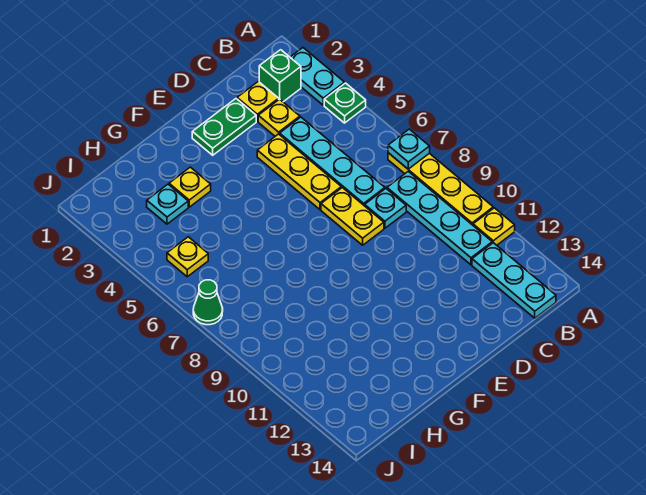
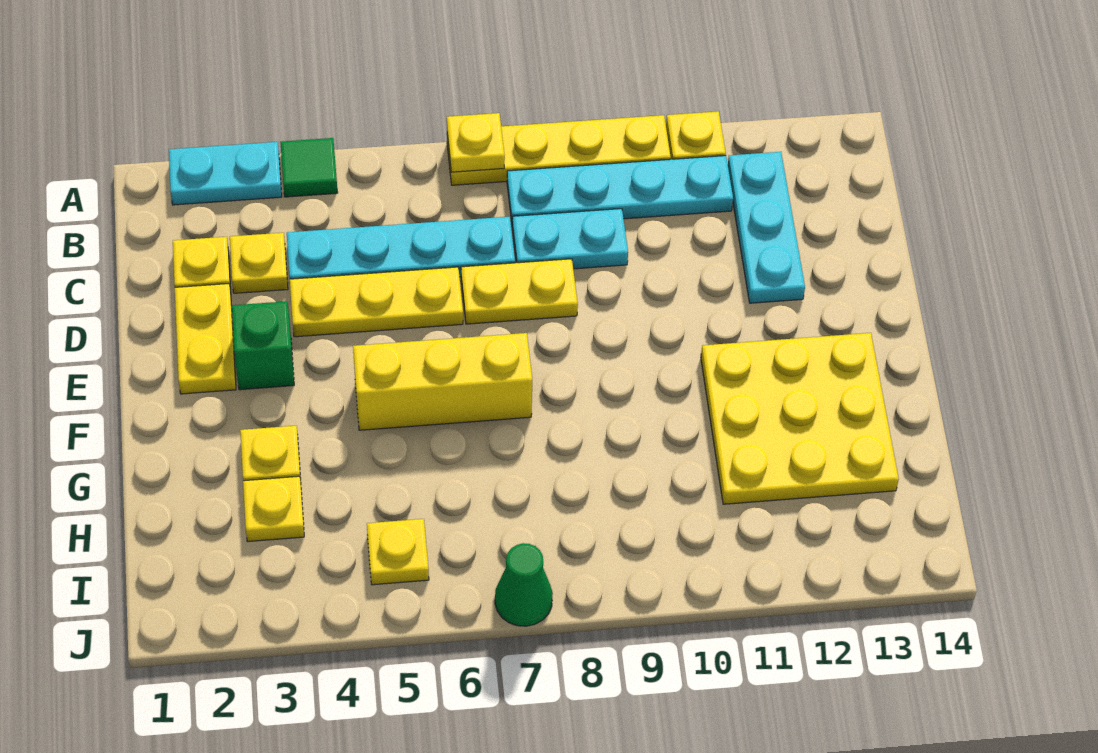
green plate A4 level 1 -> green tile A4 level 1
cyan plate A7 level 2 -> yellow plate A7 level 2
green brick B2 level 1 -> green brick E3 level 1
cyan plate B12:B14 level 1 -> cyan plate B12:D12 level 1
cyan plate C8 level 1 -> cyan plate C8:C9 level 1
green plate D2:E2 level 1 -> yellow plate D2:E2 level 1
none -> yellow brick F5:F7 level 1
none -> yellow plate F11:H13 level 1
cyan plate H3 level 1 -> yellow plate H3 level 1

